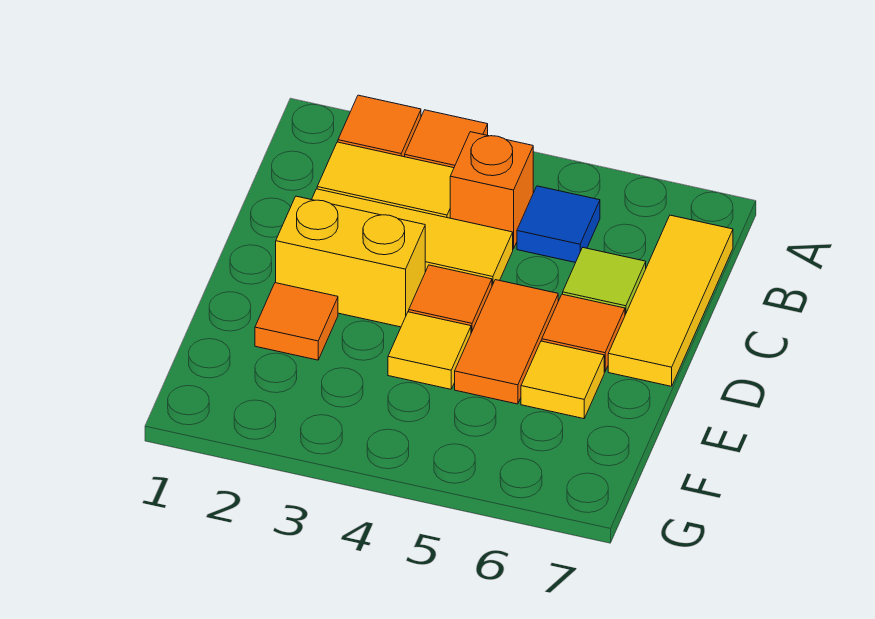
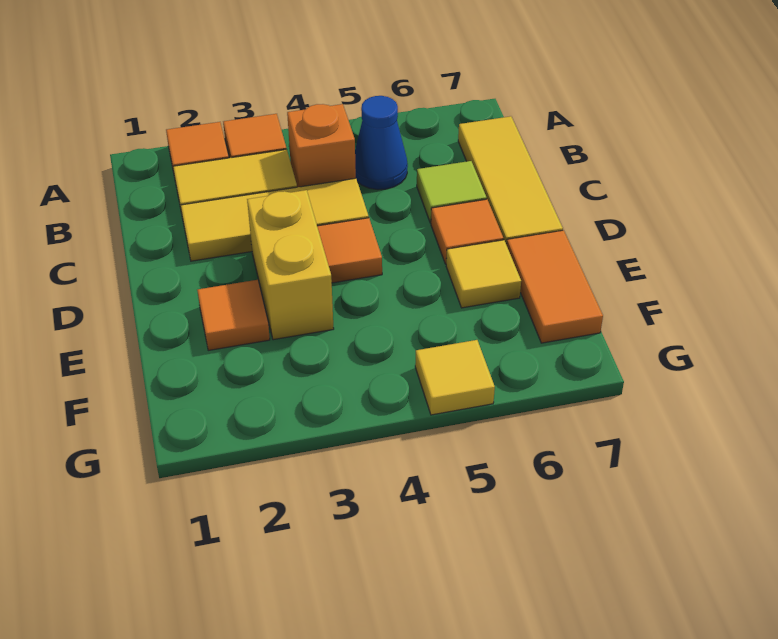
blue tile B5 level 1 -> blue cone B5 level 1
yellow brick D2:D3 level 1 -> yellow brick D3:E3 level 1
orange tile D5:E5 level 1 -> orange tile E7:F7 level 1
yellow tile E4 level 1 -> yellow tile G5 level 1

